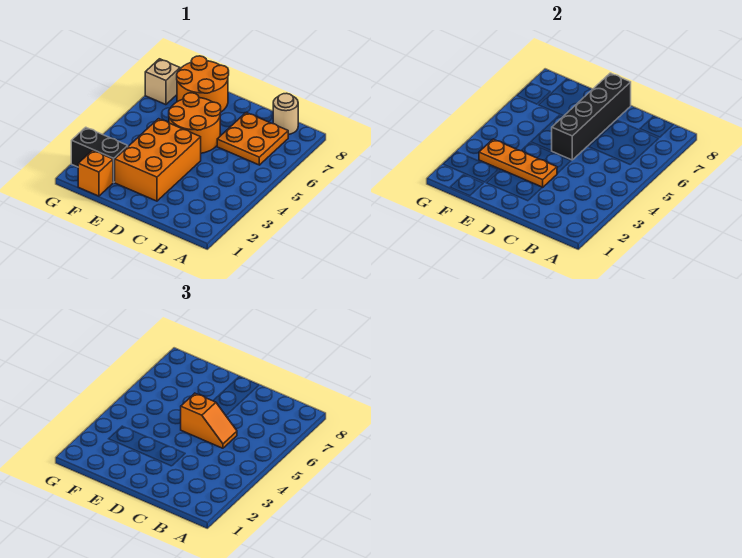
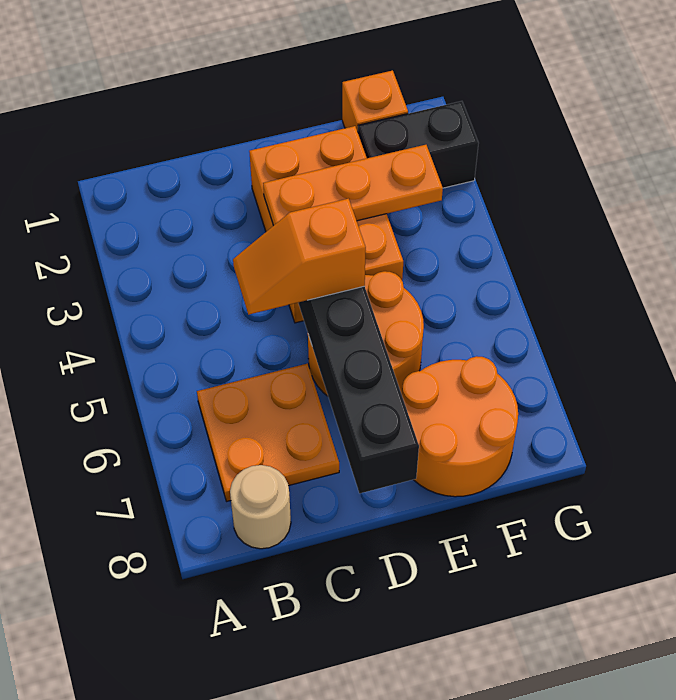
tan brick G7 level 1 -> none

